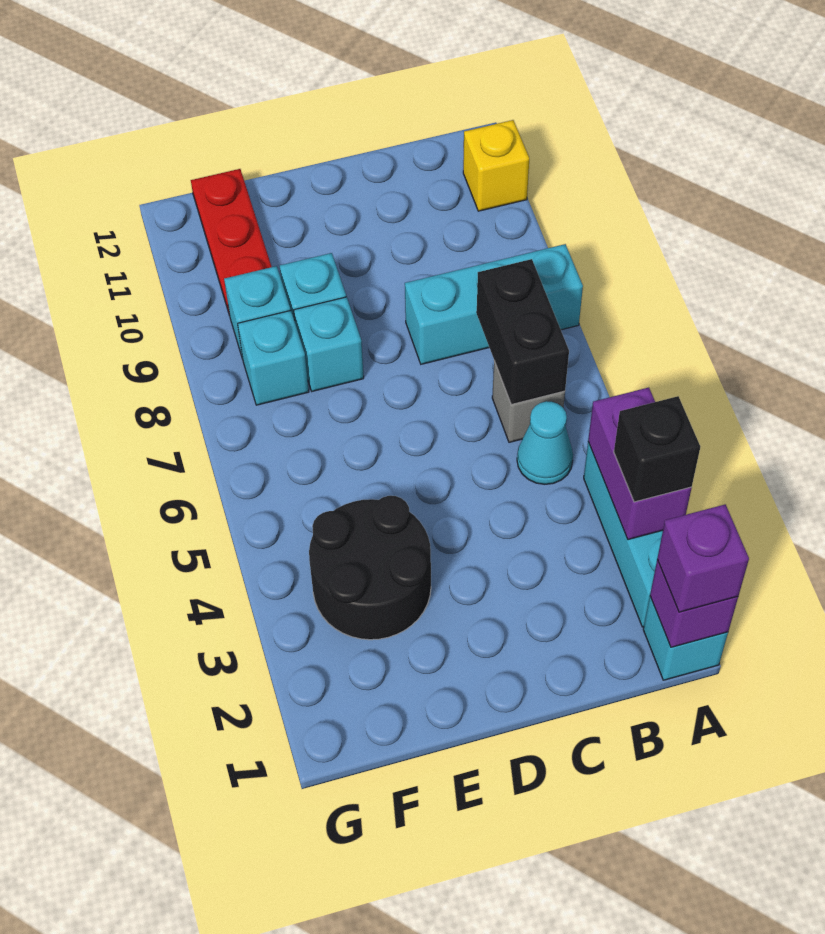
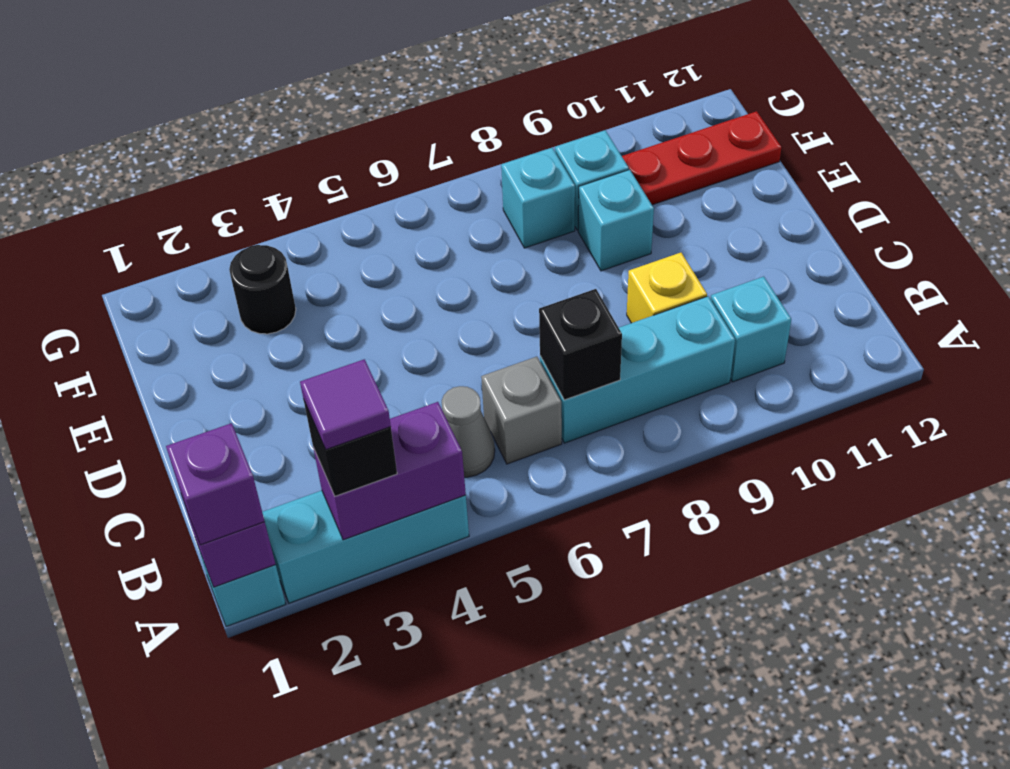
none -> purple tile A3 level 4
cyan brick A8:C8 level 1 -> cyan brick B7:B9 level 1
yellow brick A11 level 1 -> yellow brick C9 level 1
cyan cone B5 level 1 -> grey cone B5 level 1
black brick B6:B7 level 2 -> black brick B7 level 2
black round brick E3:F4 level 1 -> black round brick F3 level 1
cyan brick E8 level 1 -> cyan brick B10 level 1

